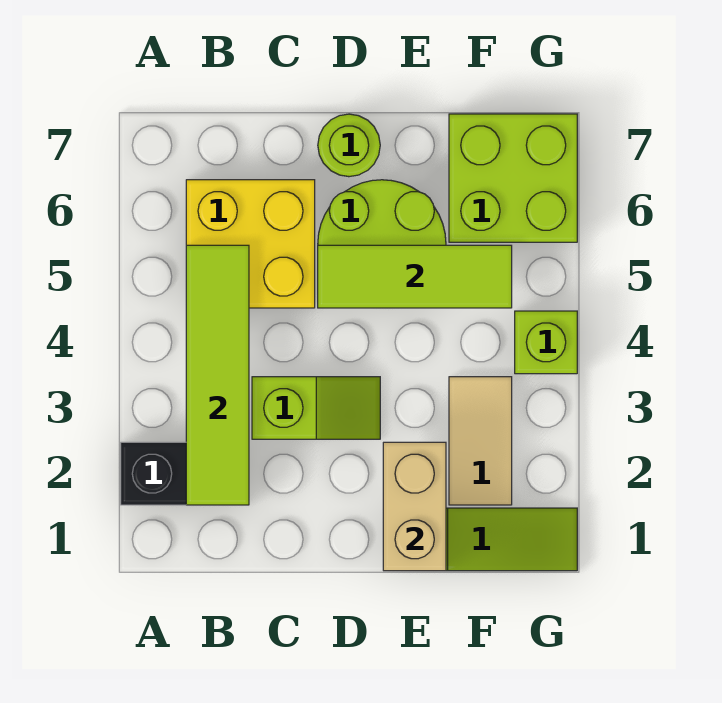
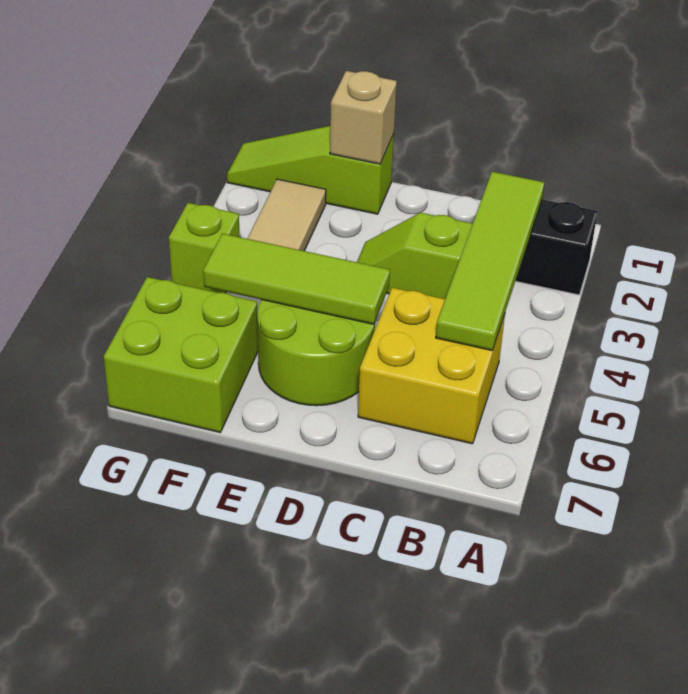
lime round brick D7 level 1 -> none
tan brick E1:E2 level 2 -> tan brick E1 level 2

